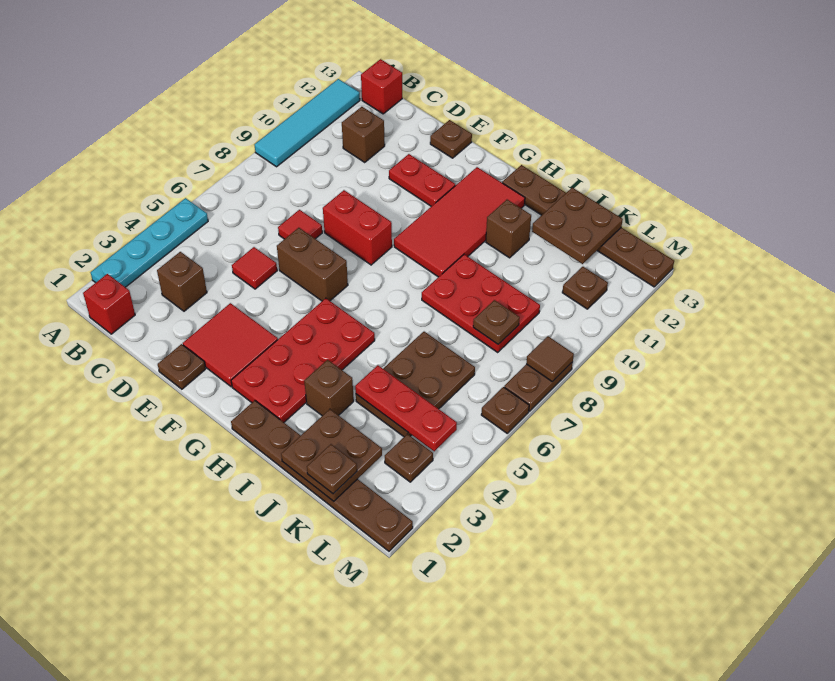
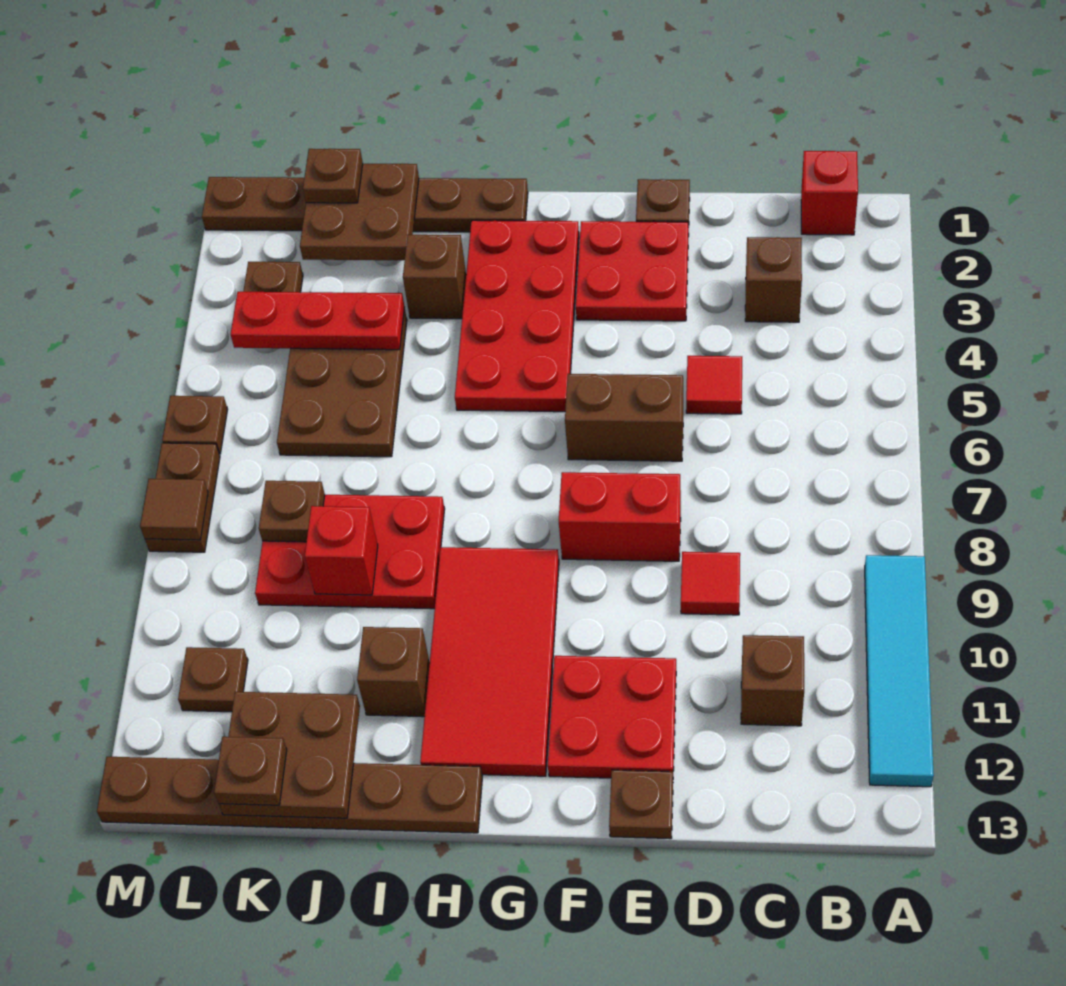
cyan plate A2:A5 level 1 -> none
red brick B13 level 1 -> red brick J9 level 2
red tile D7 level 1 -> red tile D9 level 1
red tile E2:F3 level 1 -> red plate E2:F3 level 1
red plate E11:F11 level 1 -> red plate E11:F12 level 1
none -> brown plate K13 level 3

